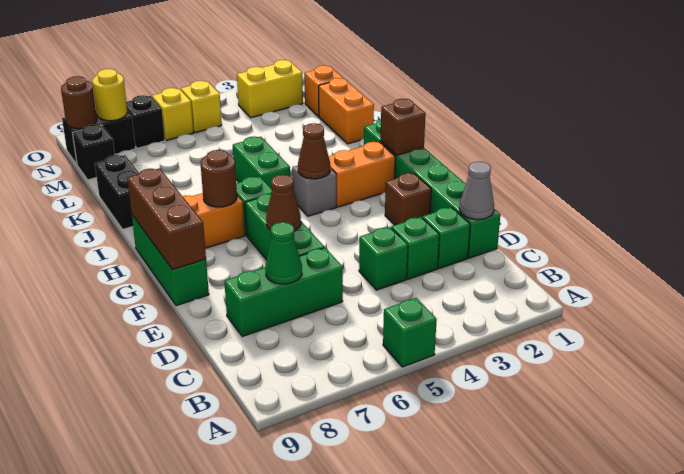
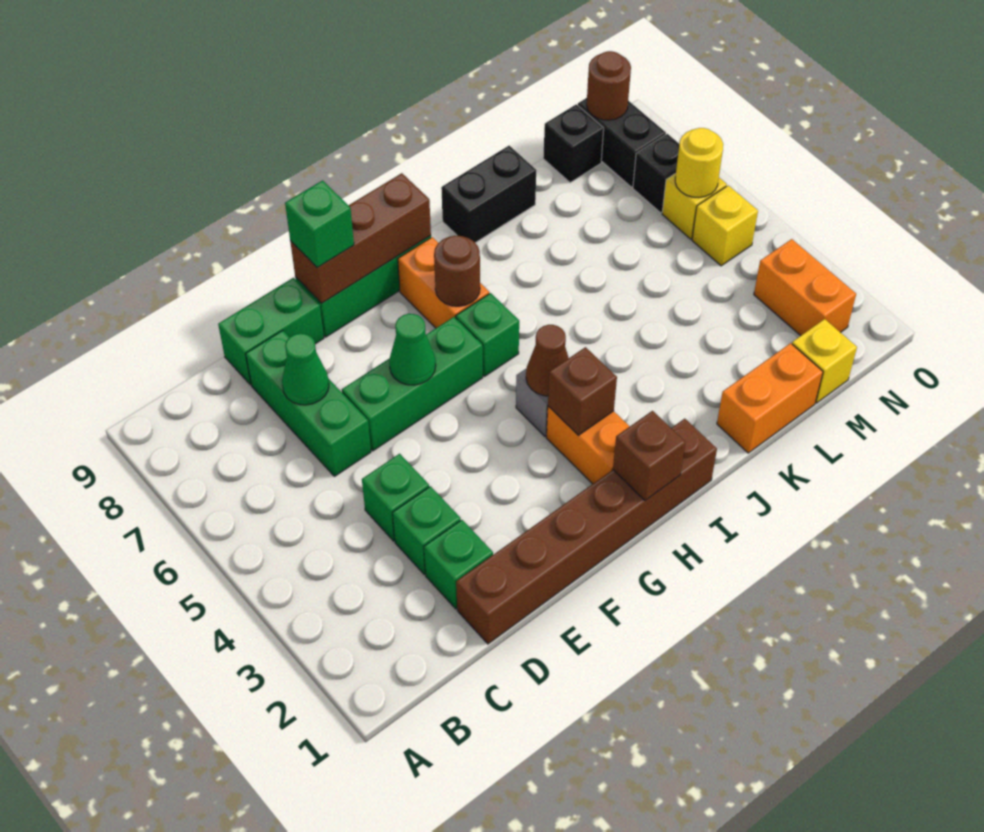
green brick A5 level 1 -> green brick F9 level 3
green brick D1:I1 level 1 -> brown brick D1:I1 level 1
grey cone D1 level 2 -> none
brown brick F2 level 1 -> brown brick H3 level 2
brown cone F6 level 2 -> green cone F6 level 2
green brick I5:J5 level 1 -> green brick D9:E9 level 1
orange brick M1 level 1 -> yellow brick M1 level 1
yellow brick N2:N3 level 1 -> orange brick N2:N3 level 1
yellow round brick N8 level 2 -> yellow round brick N6 level 2

